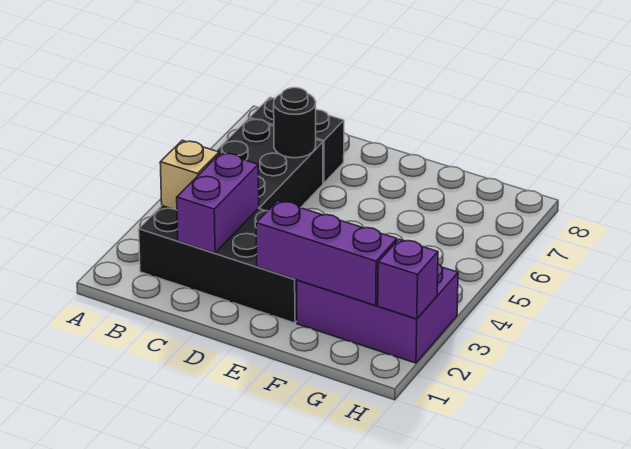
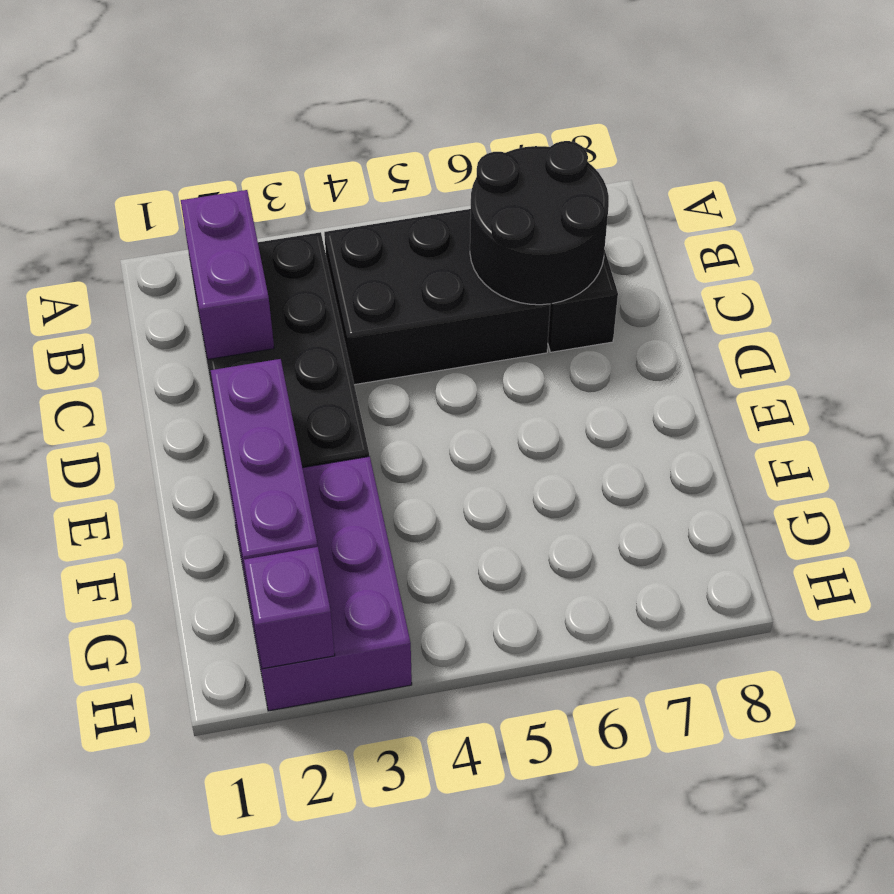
tan brick B3 level 2 -> none
purple brick C2:C3 level 2 -> purple brick B2:C2 level 2
black round brick C6 level 2 -> black round brick B6:C7 level 2

